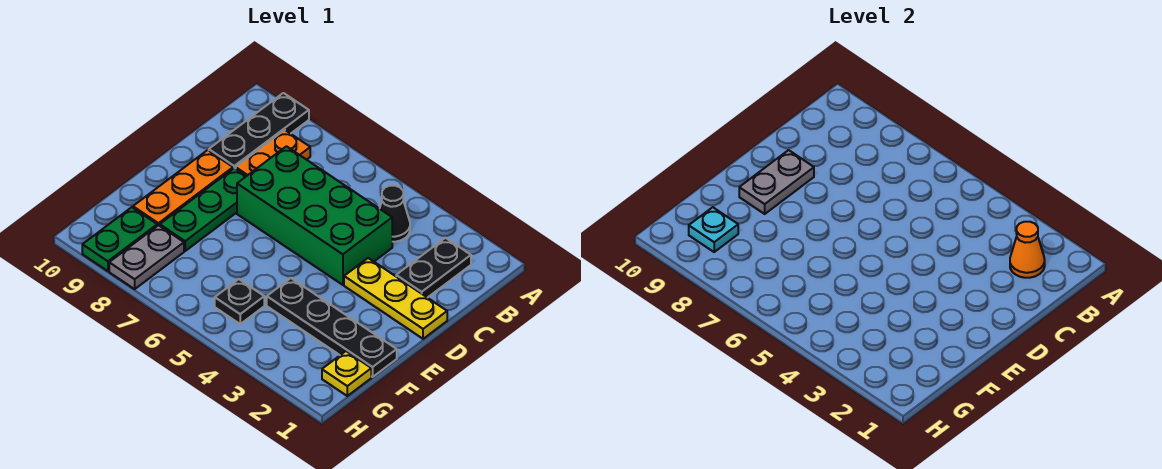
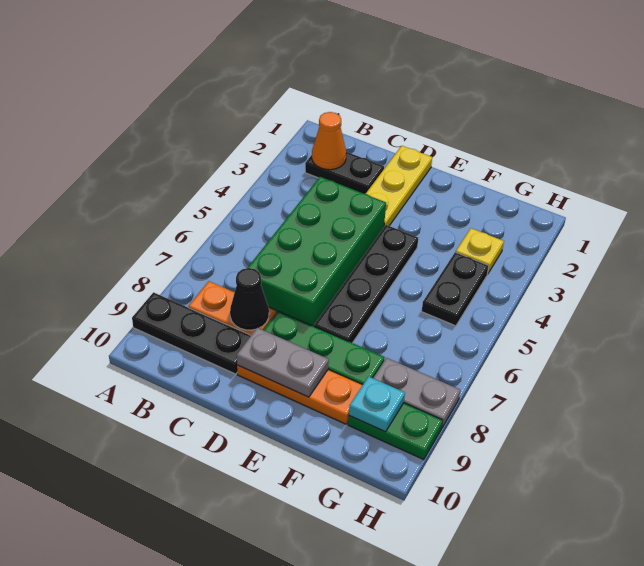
black cone B4 level 1 -> black cone C8 level 2
black plate F1:F4 level 1 -> black plate E4:E7 level 1
yellow plate G1 level 1 -> yellow plate G3 level 1
black plate G5 level 1 -> black plate G4:G5 level 1

